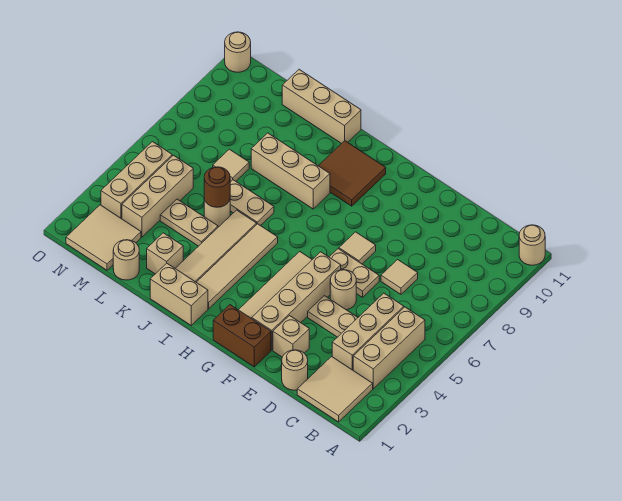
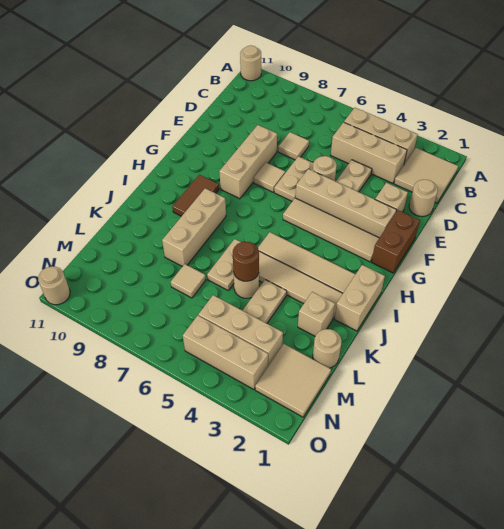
brown tile H9:I10 level 1 -> brown tile H9:I9 level 1
tan brick J11:L11 level 1 -> tan brick E8:G8 level 1

